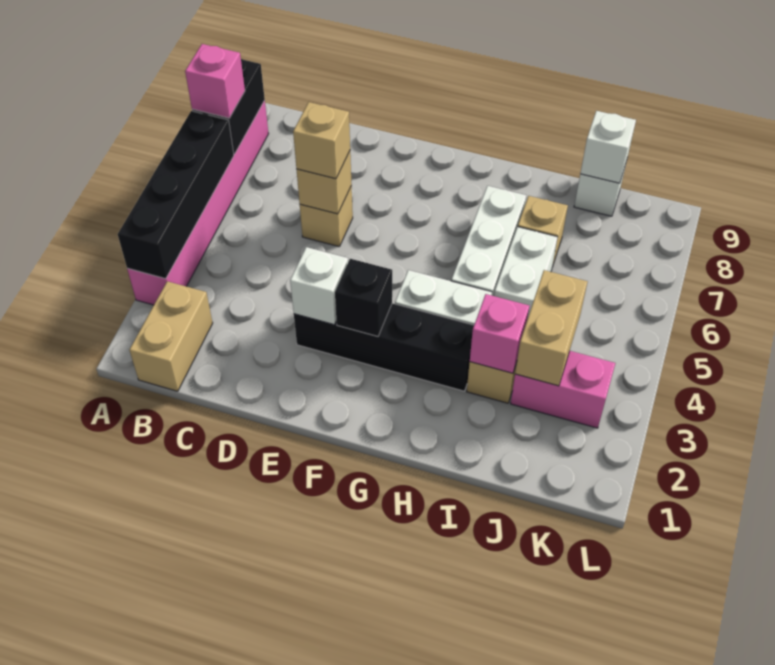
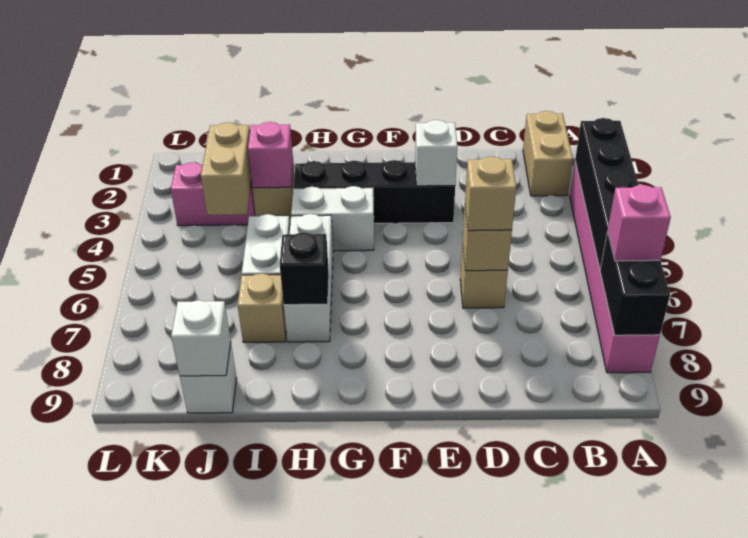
black brick F3 level 2 -> black brick H7 level 2

